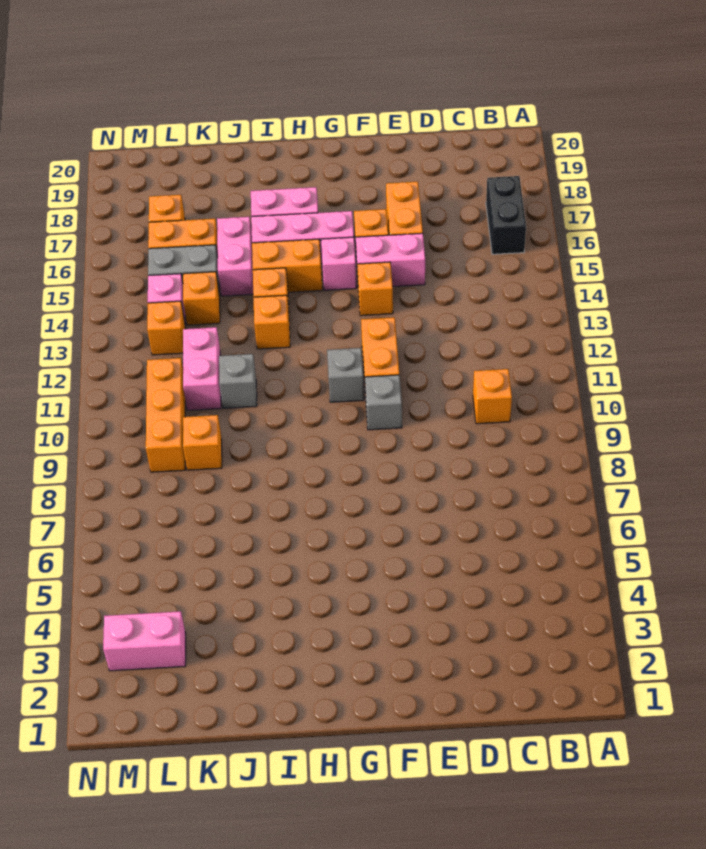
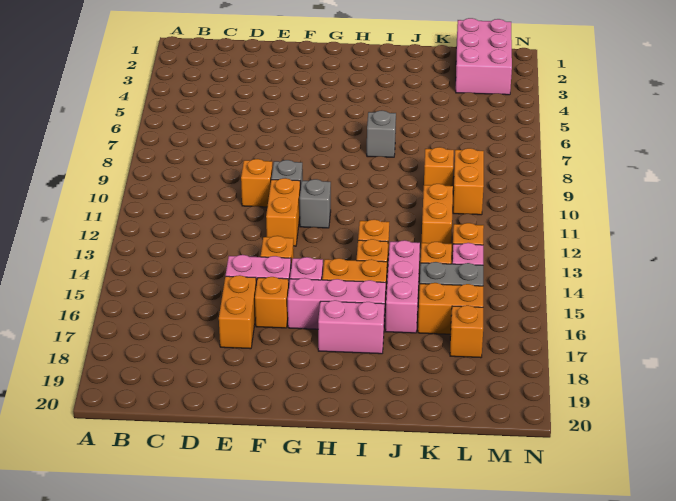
black brick B16:B17 level 1 -> none
orange brick C10 level 1 -> orange brick E10 level 1
grey brick J11 level 1 -> grey brick I7 level 1
pink brick J15:J16 level 1 -> pink brick J14:J16 level 1
pink brick K11:K12 level 1 -> orange brick K11:K12 level 1
pink brick L3:M3 level 1 -> pink brick L1:M3 level 1
orange brick L9:L11 level 1 -> orange brick L9:L10 level 1

